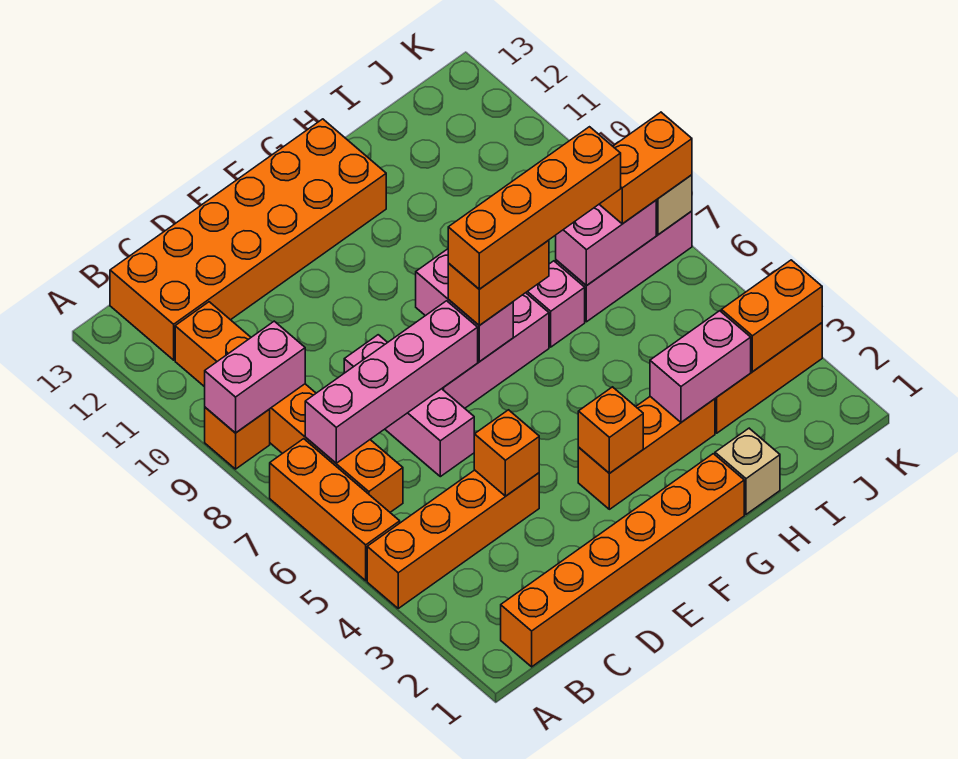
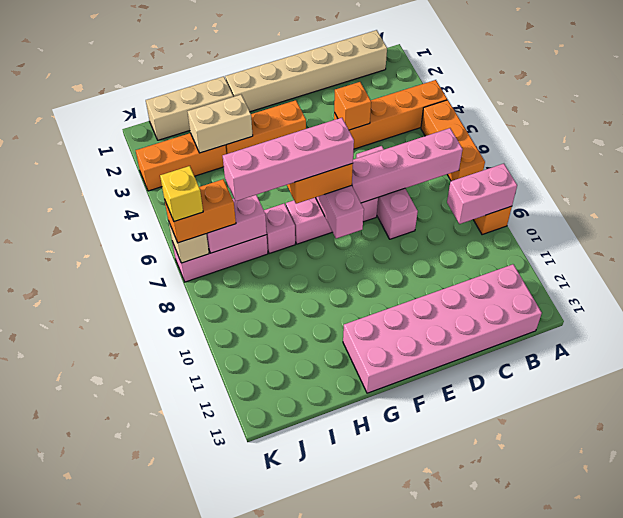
orange brick B1:G1 level 1 -> tan brick B1:G1 level 1
orange brick B6:B11 level 1 -> none
orange brick B12:G13 level 1 -> pink brick B12:G13 level 1
orange brick F3 level 2 -> none
orange brick F7:I7 level 4 -> pink brick F7:I7 level 4
tan brick H1 level 1 -> tan brick H1:J1 level 1
pink brick H3:I3 level 2 -> tan brick H3:I3 level 2
orange brick J3:K3 level 2 -> none
none -> yellow brick K7 level 4

